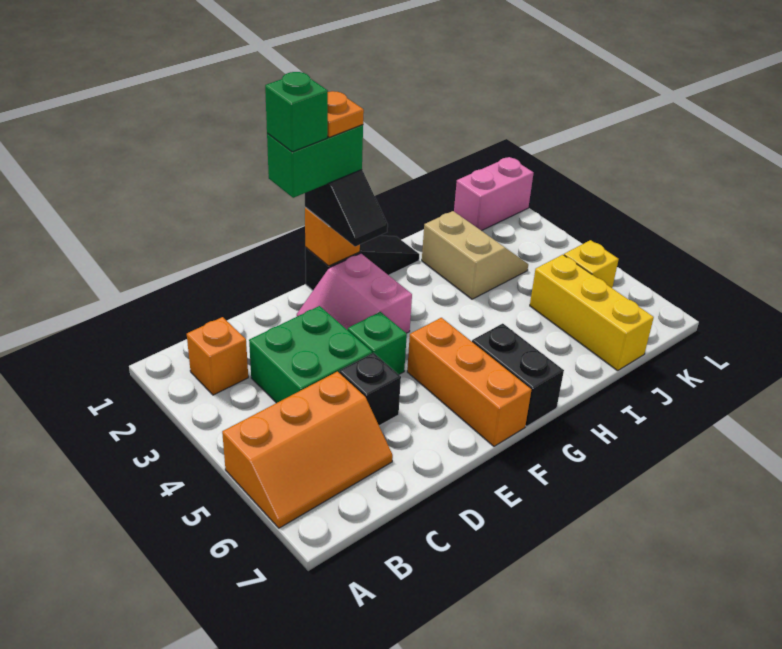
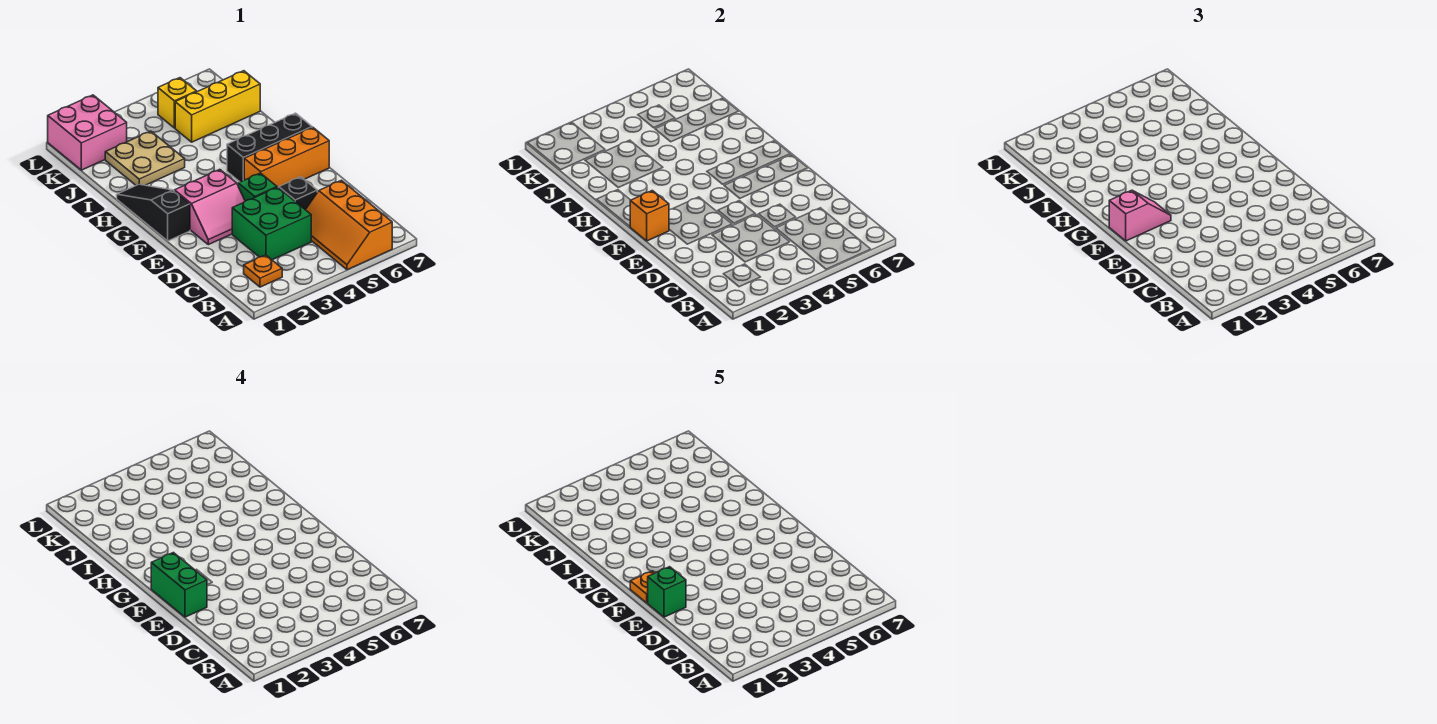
orange slope A5:C6 level 1 top 5 -> orange slope A5:C6 level 1 top 6
orange brick B2 level 1 -> orange plate B2 level 1
black slope F1:F2 level 3 top 1 -> pink slope F1:F2 level 3 top 1
black brick G6:G7 level 1 -> black brick G5:G7 level 1
tan slope I2:J3 level 1 top I -> tan plate I2:J3 level 1
pink brick K1:L1 level 1 -> pink brick K1:L2 level 1

